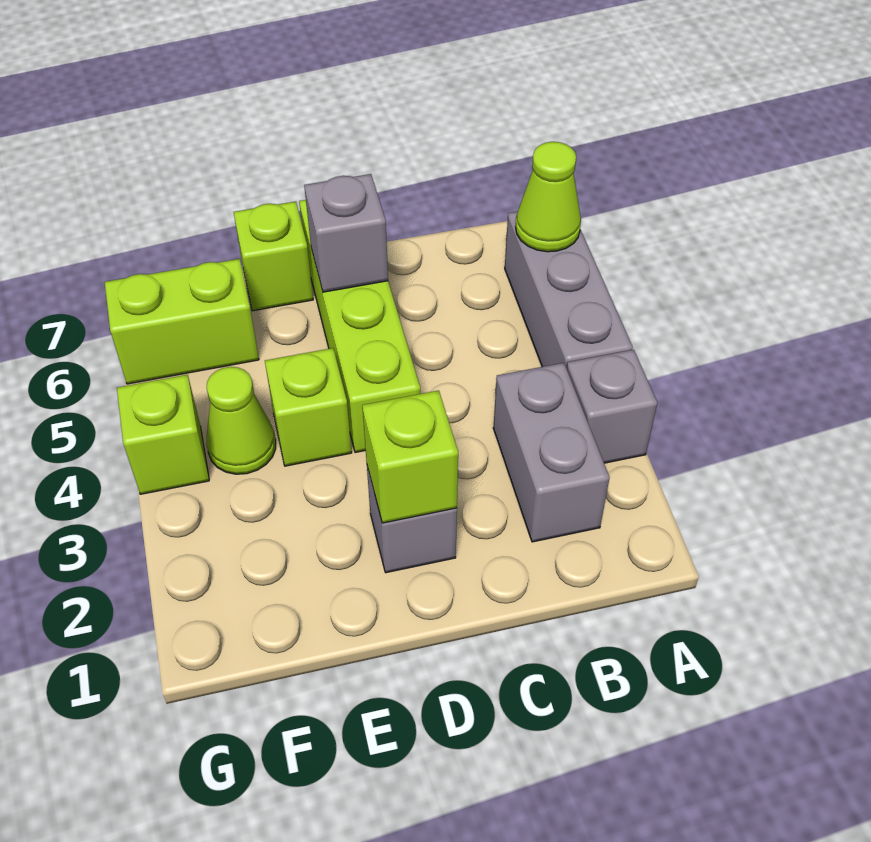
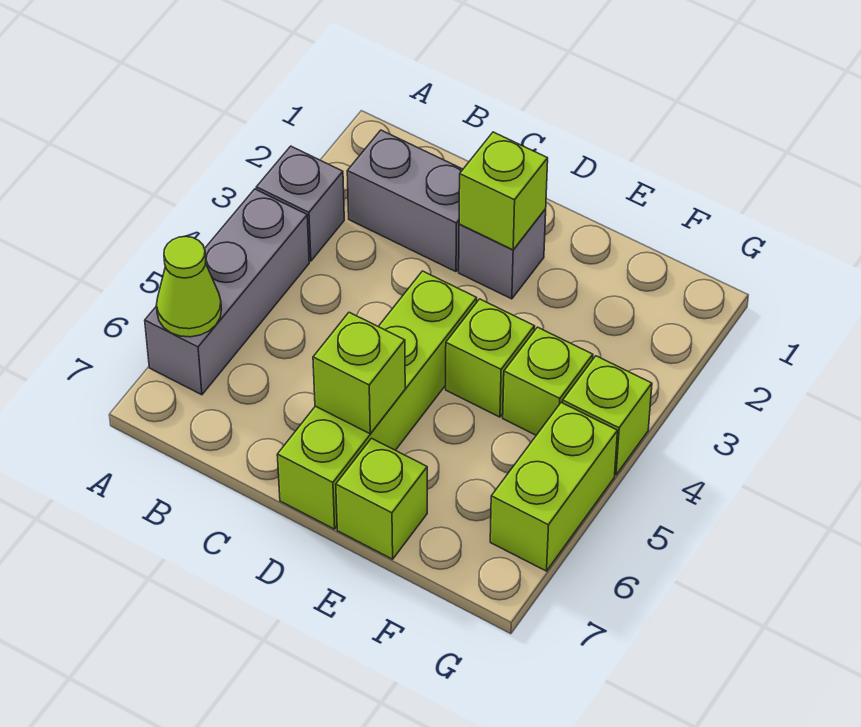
grey brick B2:B3 level 1 -> grey brick B2:C2 level 1
grey brick D6 level 2 -> lime brick D6 level 2
lime cone F4 level 1 -> lime brick F4 level 1
lime brick F6:G6 level 1 -> lime brick G5:G6 level 1

